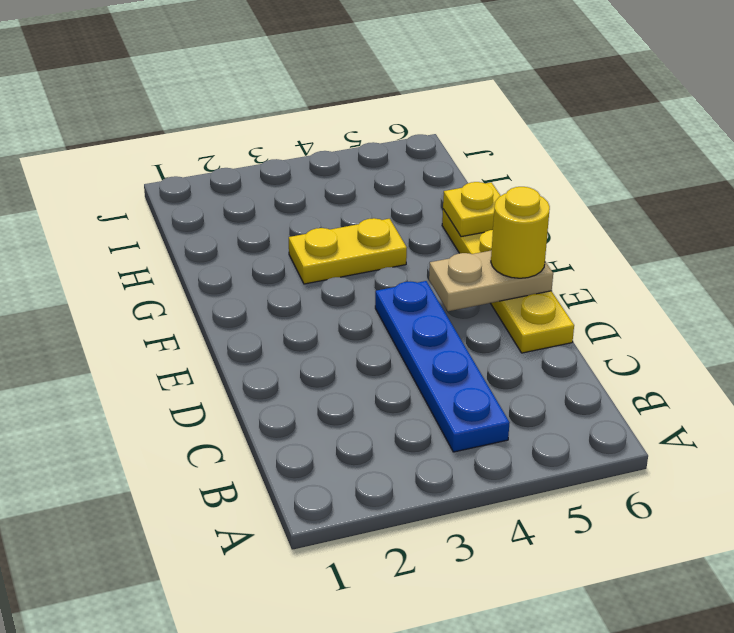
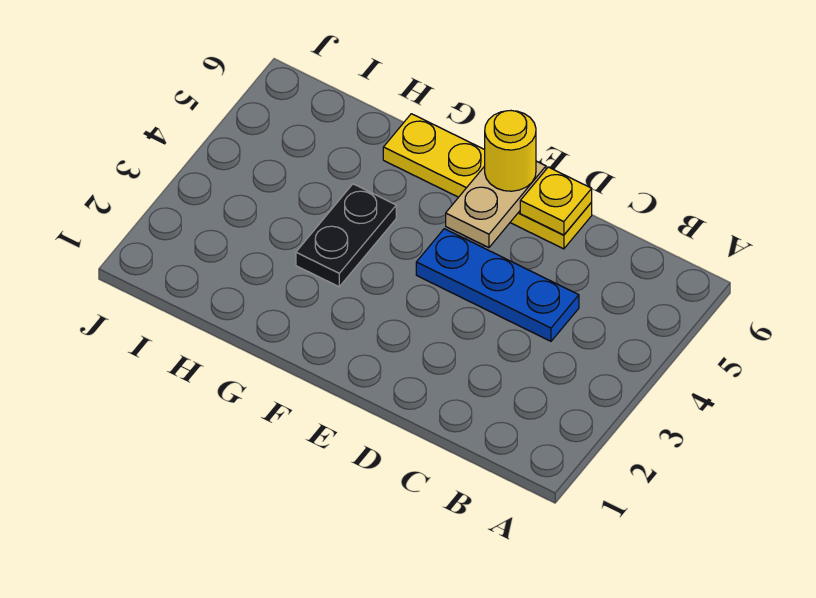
blue plate B4:E4 level 1 -> blue plate C4:E4 level 1
yellow plate G3:G4 level 1 -> black plate G3:G4 level 1
yellow plate G6 level 2 -> yellow plate D6 level 2

